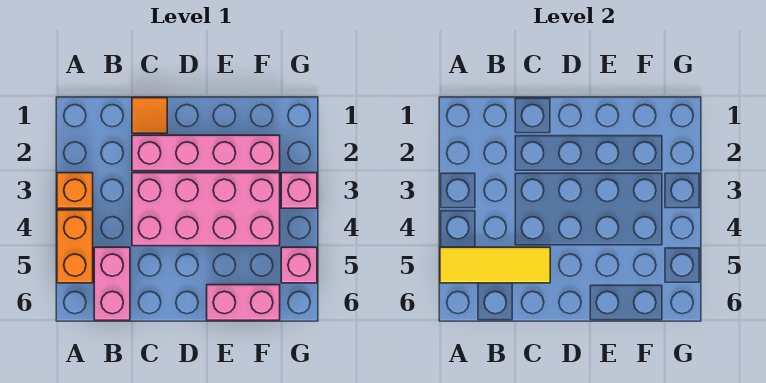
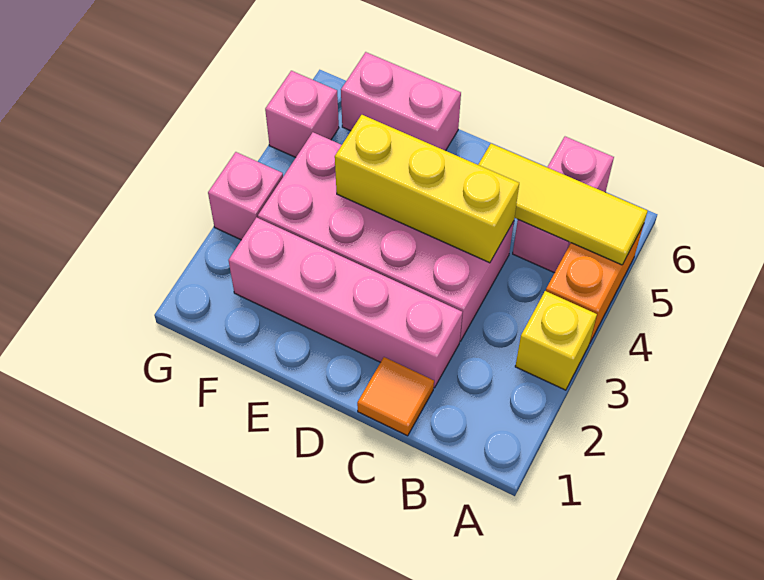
orange brick A3 level 1 -> yellow brick A3 level 1
none -> yellow brick C4:E4 level 2

